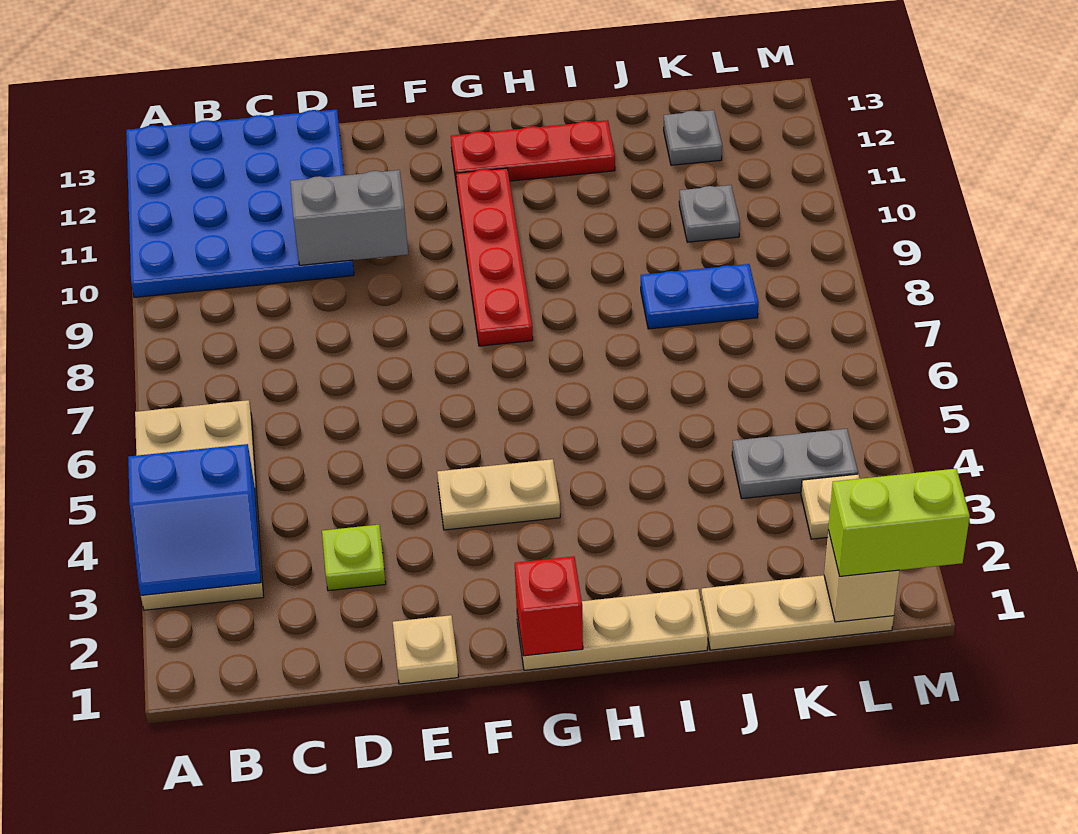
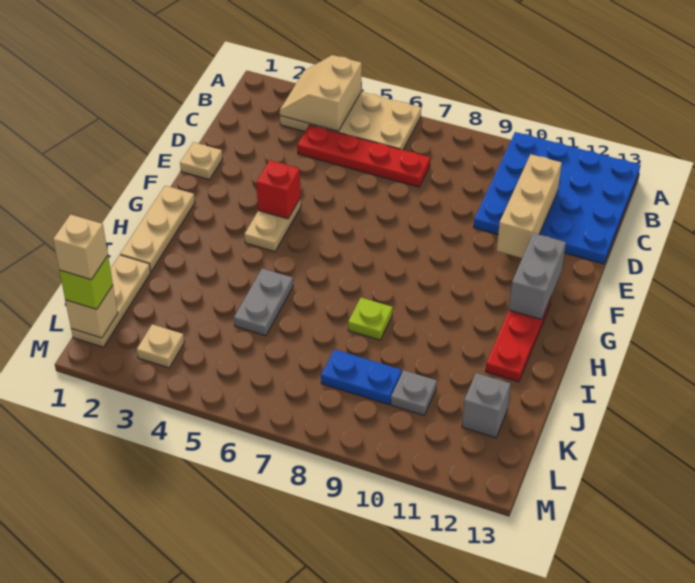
blue slope A3:B4 level 2 top 4 -> tan slope A3:B4 level 2 top 4
none -> tan brick C11:E11 level 2
lime plate D3 level 1 -> lime plate I8 level 1
grey brick D10:E10 level 2 -> grey brick F12:G12 level 2
red brick G1 level 2 -> red brick F4 level 2
red plate G8:G11 level 1 -> red plate C4:C7 level 1
blue plate J8:K8 level 1 -> blue plate K8:K9 level 1
grey plate K4:L4 level 1 -> grey plate I5:J5 level 1
grey plate K12 level 1 -> grey brick K12 level 1
lime brick L1:M1 level 3 -> lime brick L1 level 3
none -> tan brick L1 level 4

